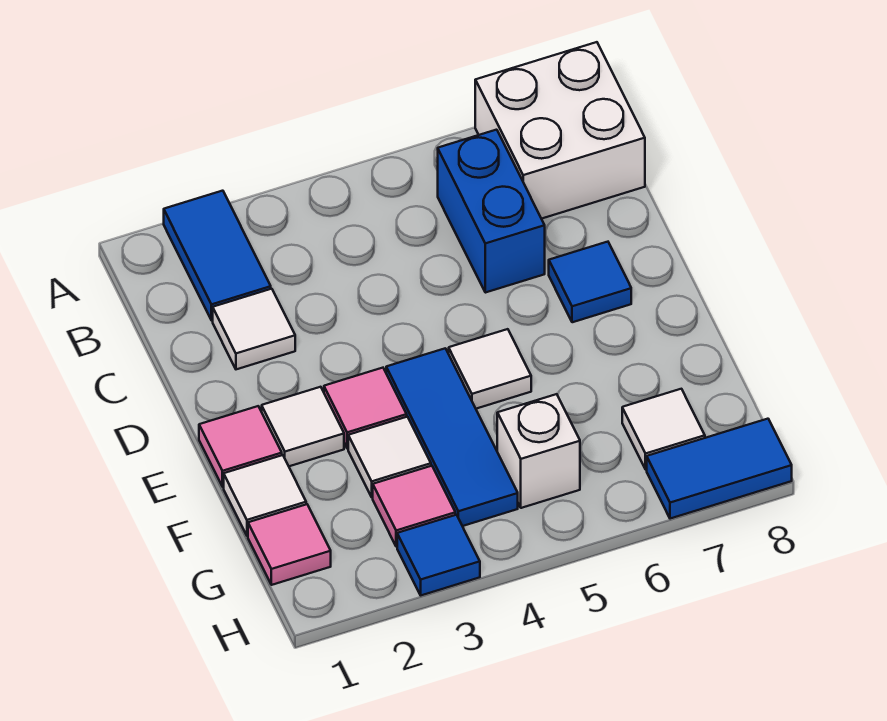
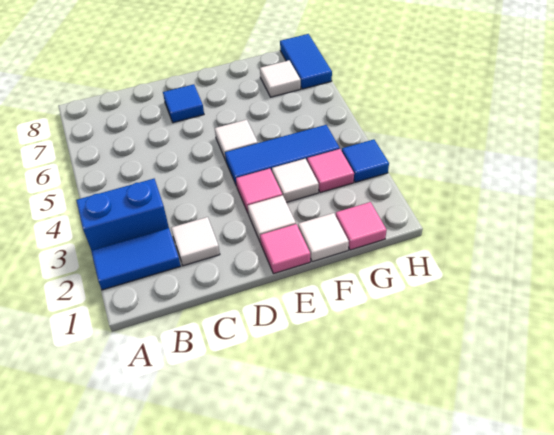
white brick A7:B8 level 1 -> none
blue brick B6:C6 level 1 -> blue brick A3:B3 level 1
white brick G5 level 1 -> none

